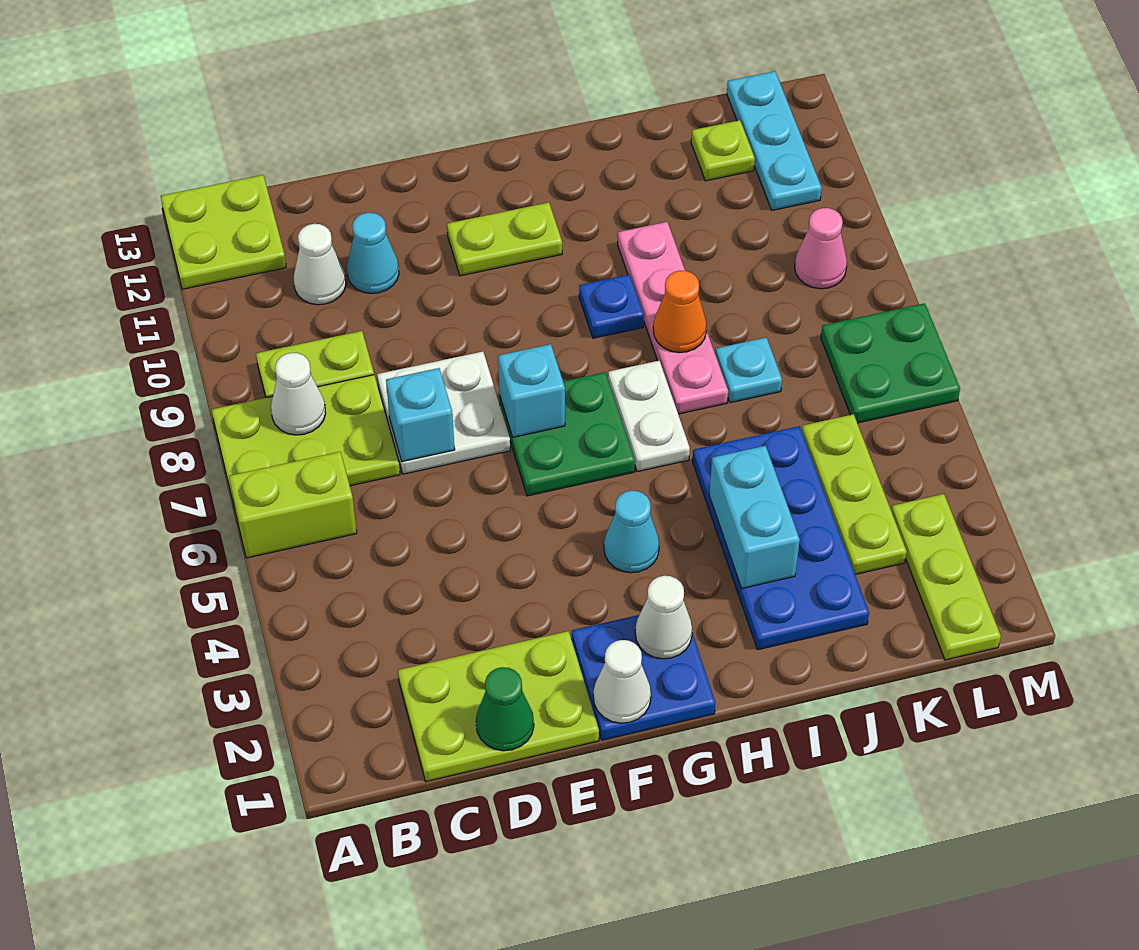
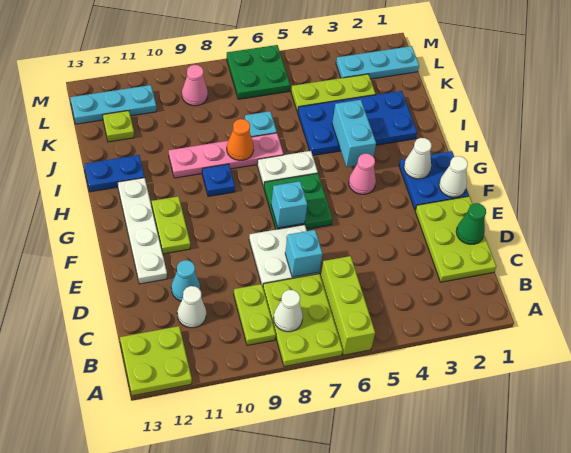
lime brick A6:B6 level 1 -> lime brick A6:C6 level 1
none -> white plate E12:H12 level 1
cyan cone G4 level 1 -> pink cone G4 level 1
cyan brick I3:I4 level 2 -> cyan brick H4:I4 level 2
none -> blue plate I12:I13 level 1
lime plate L1:L3 level 1 -> cyan plate L1:L3 level 1

